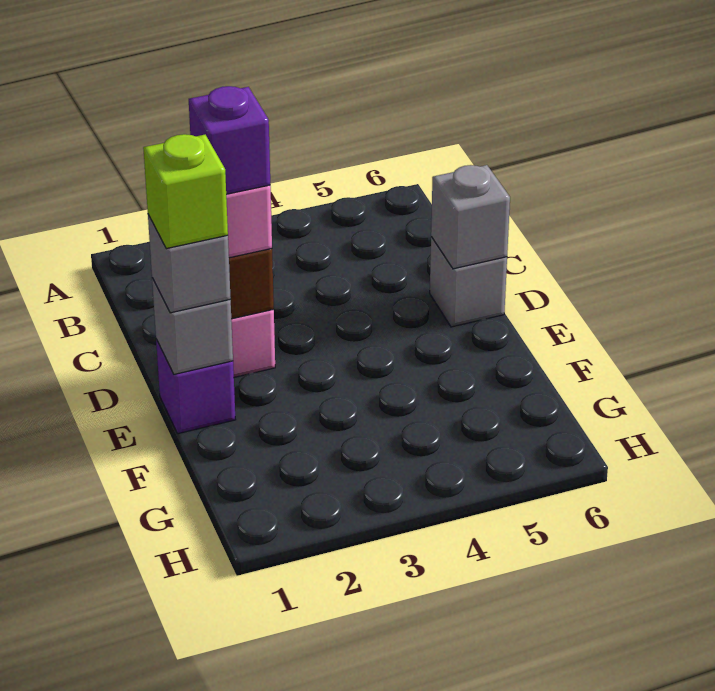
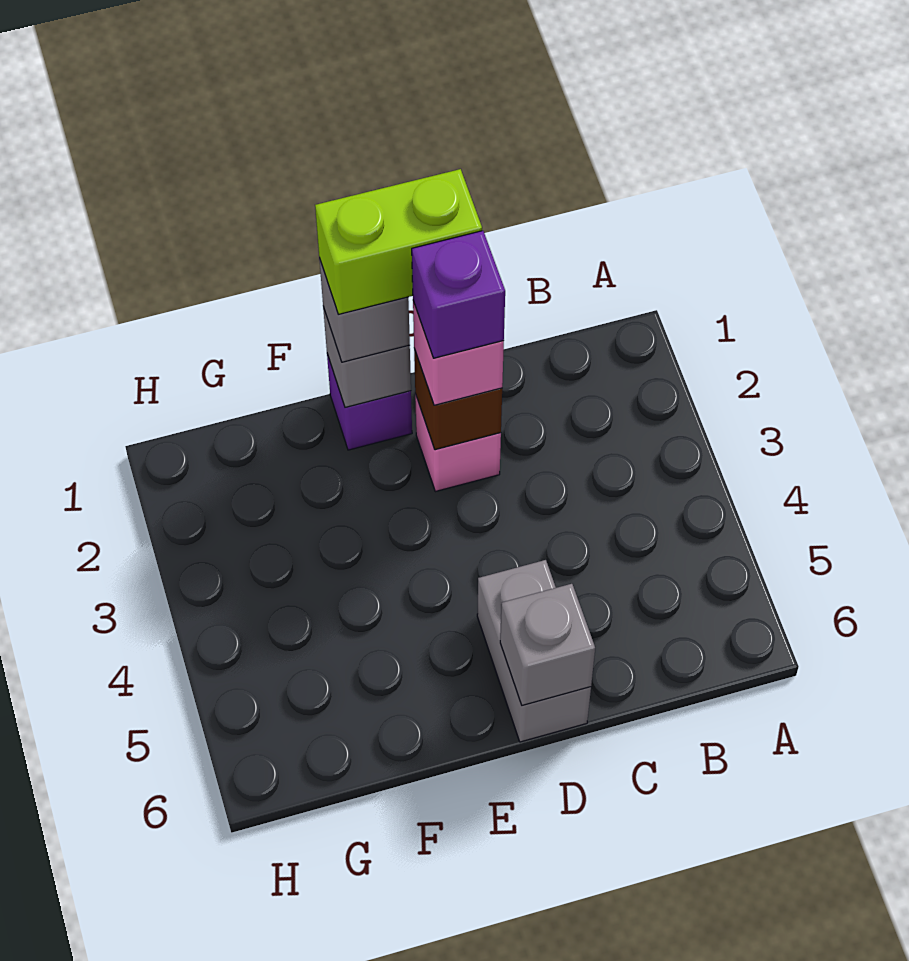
grey brick D6 level 1 -> grey brick D5:D6 level 1
lime brick E1 level 4 -> lime brick D1:E1 level 4

